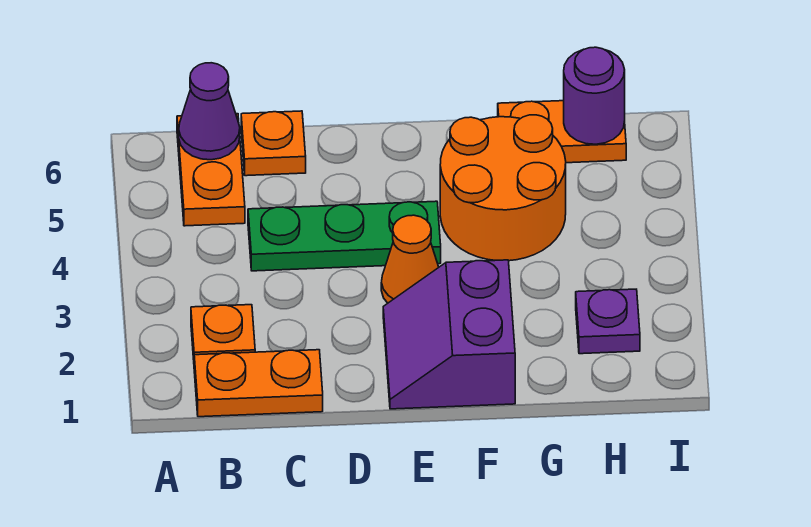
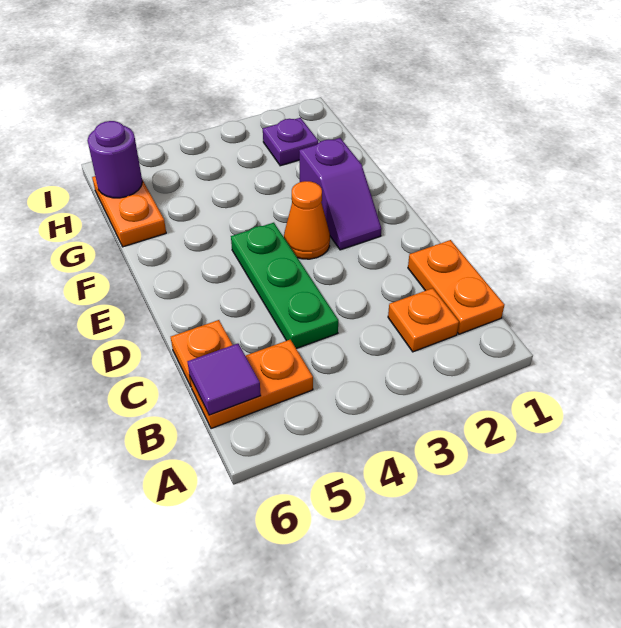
purple cone B6 level 2 -> purple tile B6 level 2
purple slope E1:F2 level 1 top F -> purple slope E2:F2 level 1 top F
orange round brick F4:G5 level 1 -> none

